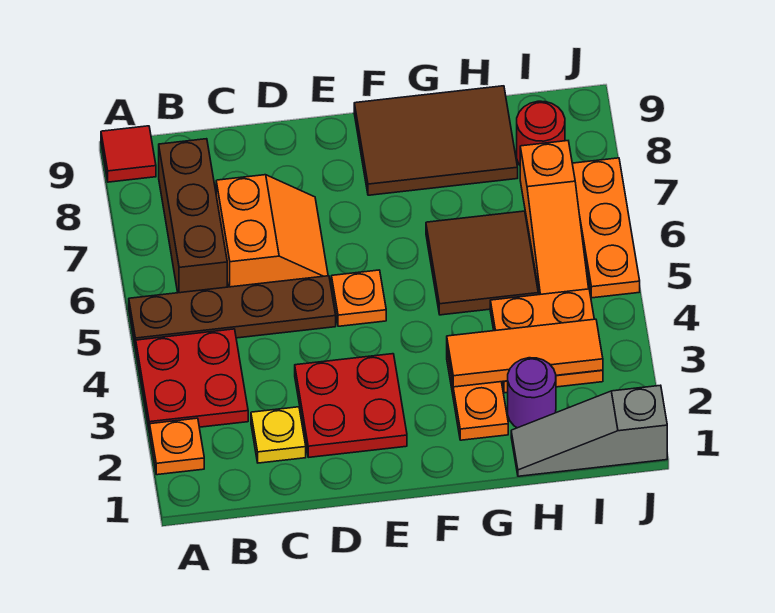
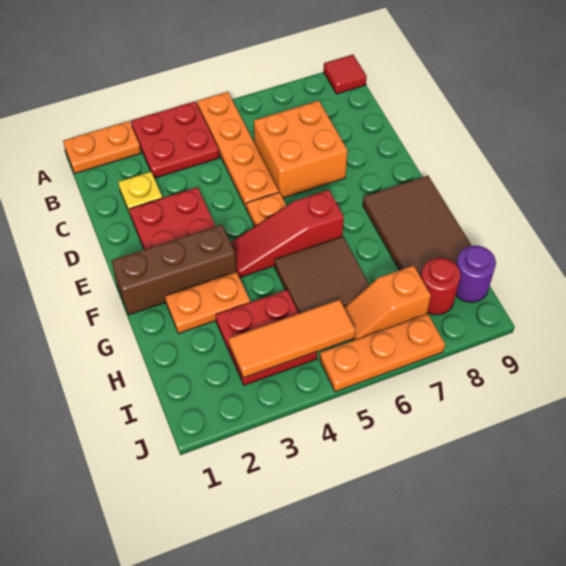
orange plate A2 level 1 -> orange plate A1:A2 level 1
brown plate A5:D5 level 1 -> orange plate A5:D5 level 1
brown brick B6:B8 level 1 -> brown brick F1:F3 level 1
orange slope C6:D7 level 1 top C -> orange brick C6:D7 level 1
none -> red slope F4:F6 level 1 top 6
orange tile G3:I3 level 2 -> orange tile I3:I5 level 2
grey slope H1:J1 level 1 top J -> none
purple round brick H2 level 1 -> purple round brick I9 level 1
orange plate H3:I4 level 1 -> red plate H3:I4 level 1
orange slope I5:I7 level 1 top 7 -> orange slope I6:I7 level 1 top 7

